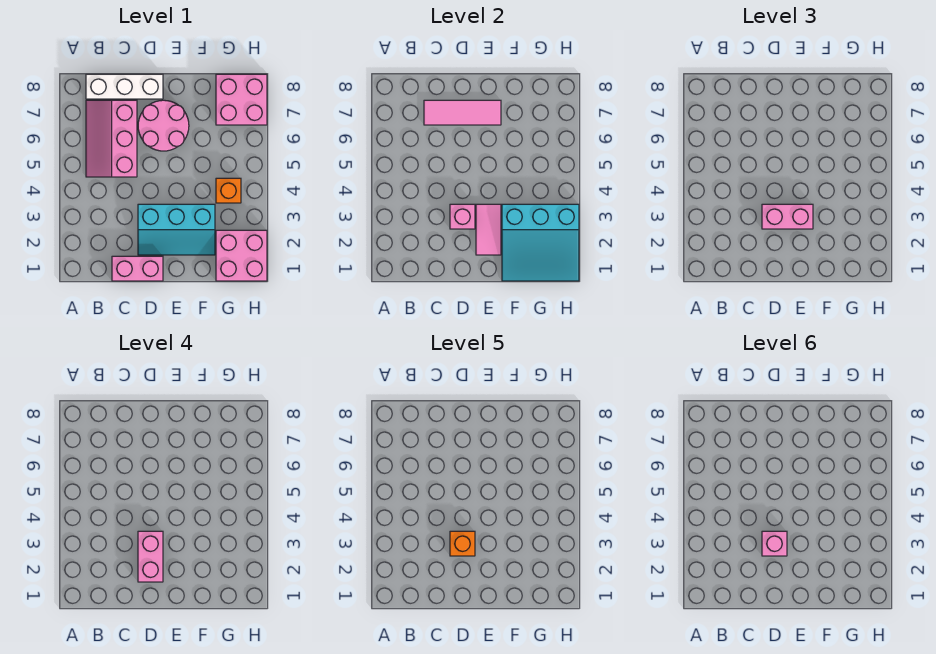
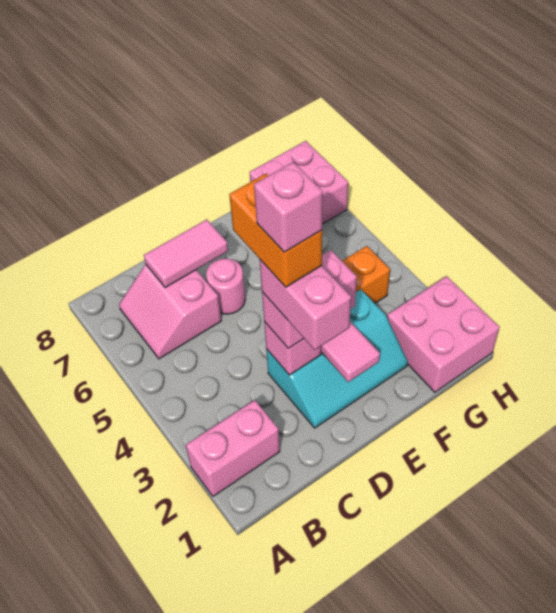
pink slope B5:C7 level 1 top C -> pink slope B6:C7 level 1 top C
white brick B8:D8 level 1 -> none
pink brick C1:D1 level 1 -> pink brick A2:B2 level 1
pink tile C7:E7 level 2 -> pink tile C7:D7 level 2
orange brick D3 level 5 -> orange brick D3:D4 level 5
pink round brick D6:E7 level 1 -> pink round brick D6 level 1
cyan slope F1:H3 level 2 top 3 -> none

